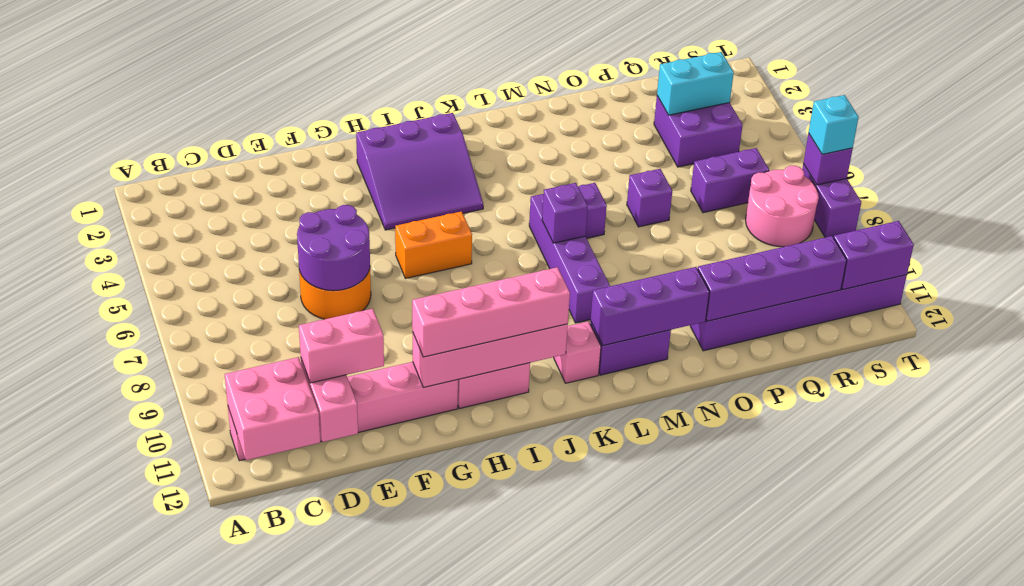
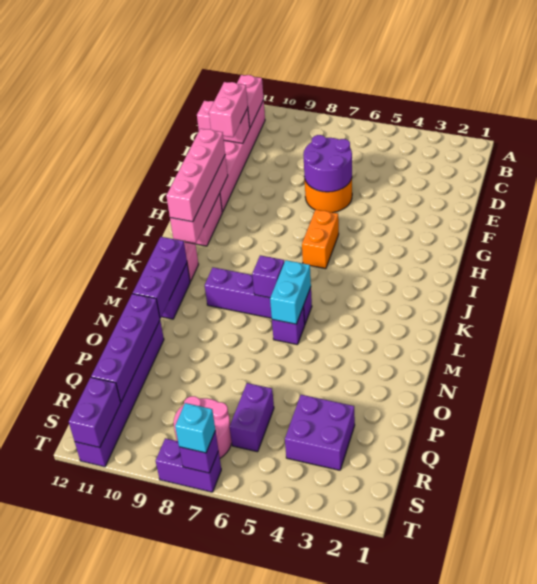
pink brick B11:C12 level 2 -> pink brick B11:C11 level 2
purple slope H2:J4 level 1 top 2 -> none
purple brick O6 level 1 -> none
cyan brick Q3:R3 level 2 -> cyan brick L6:M6 level 2

